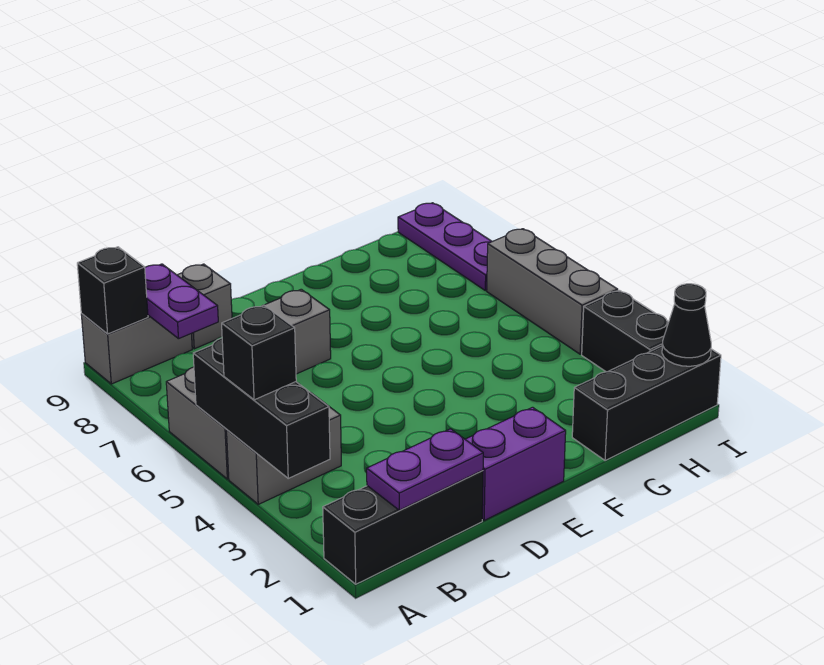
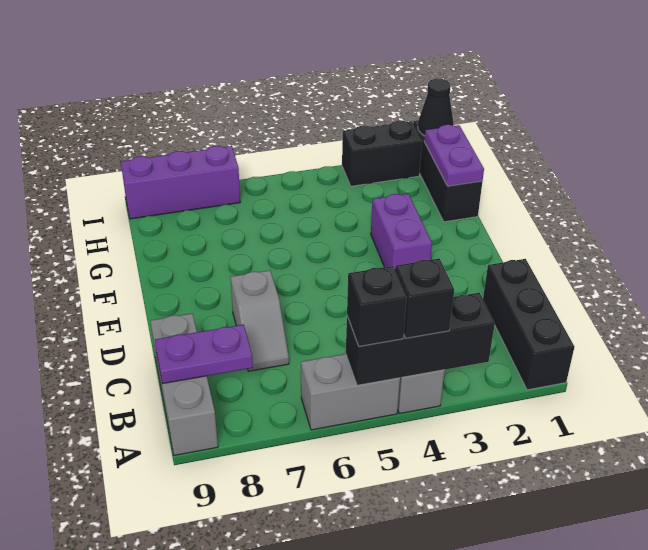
black brick A9 level 2 -> black brick A5 level 3
purple plate B1:C1 level 2 -> purple plate G1:H1 level 2
purple brick D1:E1 level 1 -> purple brick E3:F3 level 1
grey brick I4:I6 level 1 -> none
purple plate I7:I9 level 1 -> purple brick I7:I9 level 1

